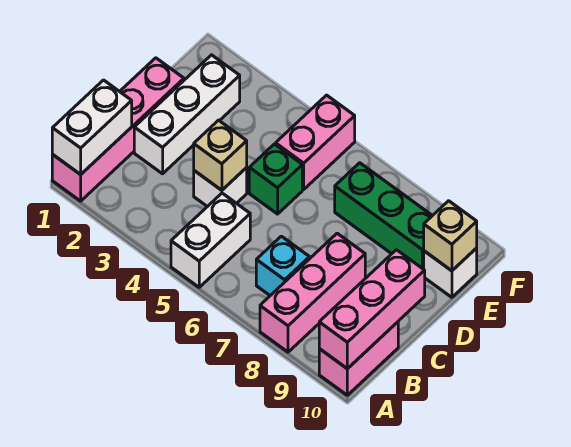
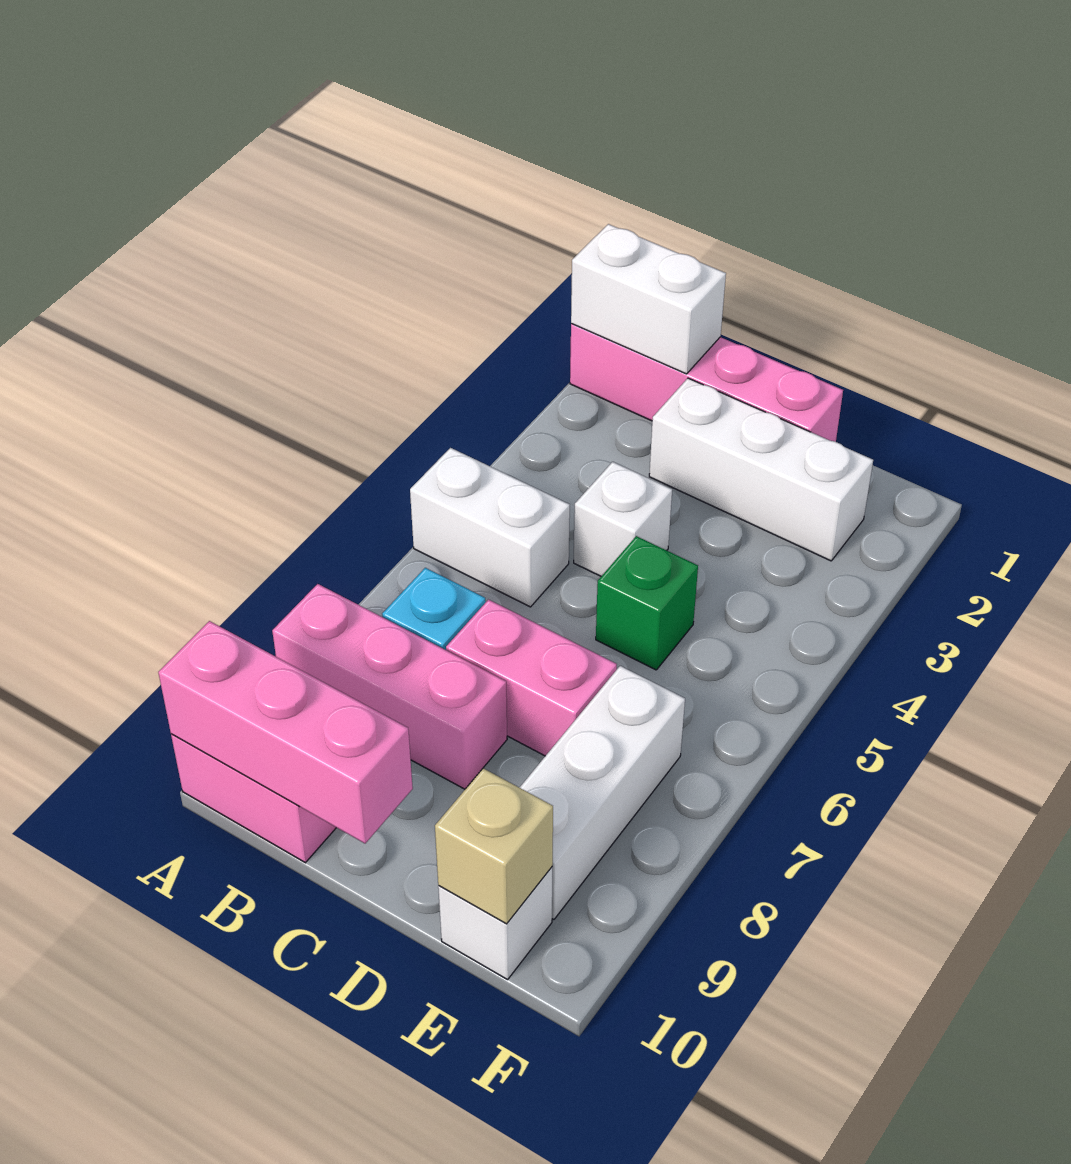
tan brick C4 level 2 -> none
pink brick E5:F5 level 1 -> pink brick C7:D7 level 1
green brick E7:E9 level 1 -> white brick E7:E9 level 1

